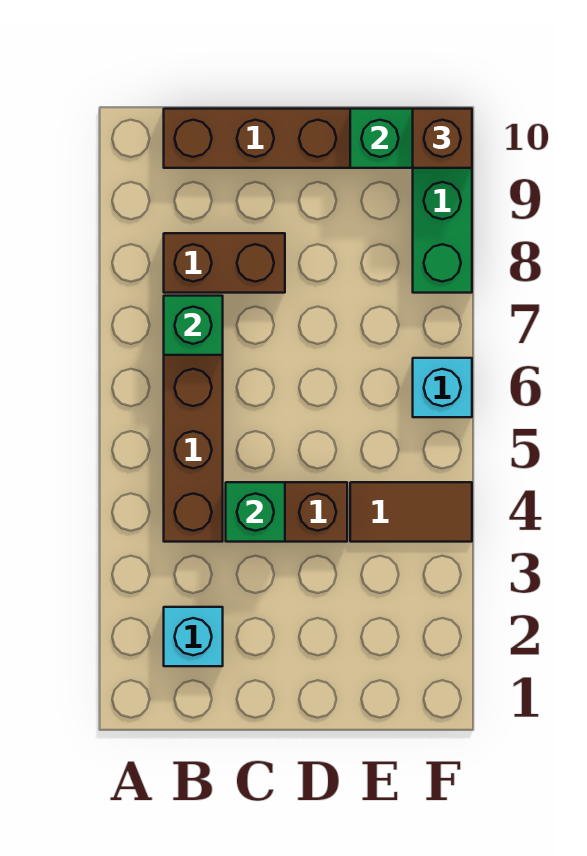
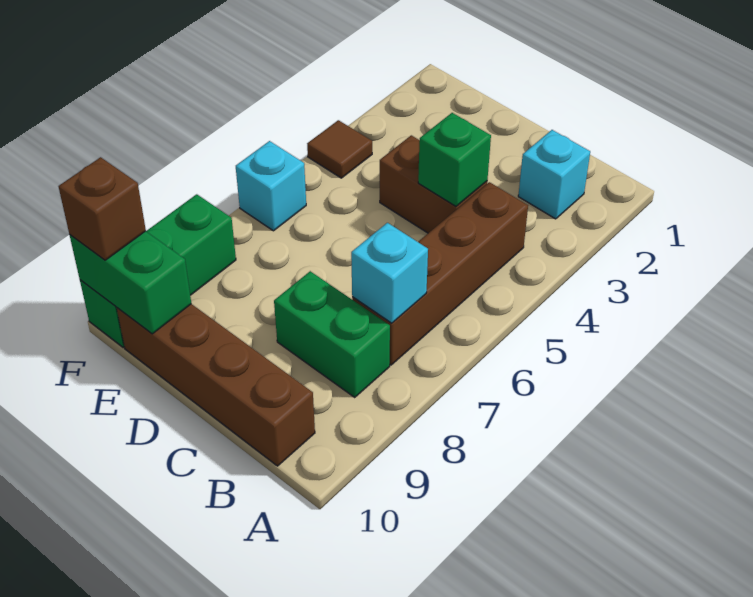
green brick B7 level 2 -> cyan brick B7 level 2
brown brick B8:C8 level 1 -> green brick B8:C8 level 1
brown tile E4:F4 level 1 -> brown tile F4 level 1

